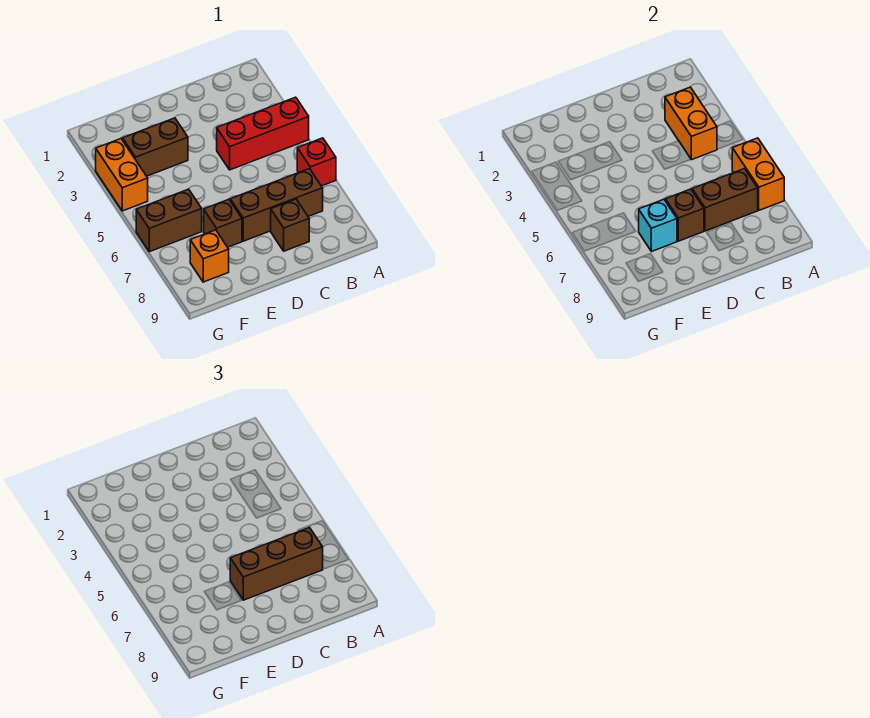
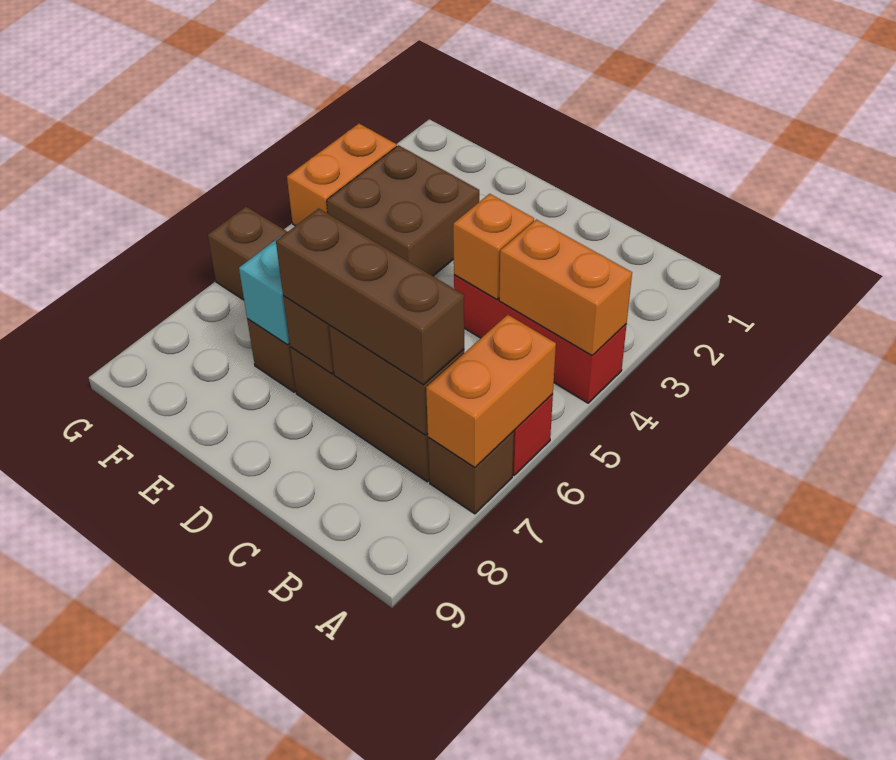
orange brick B3:B4 level 2 -> orange brick A4:B4 level 2
brown brick C8 level 1 -> brown brick A7 level 1
brown brick E3:F3 level 1 -> brown brick E3:F4 level 1
orange brick F8 level 1 -> orange brick C4 level 2

